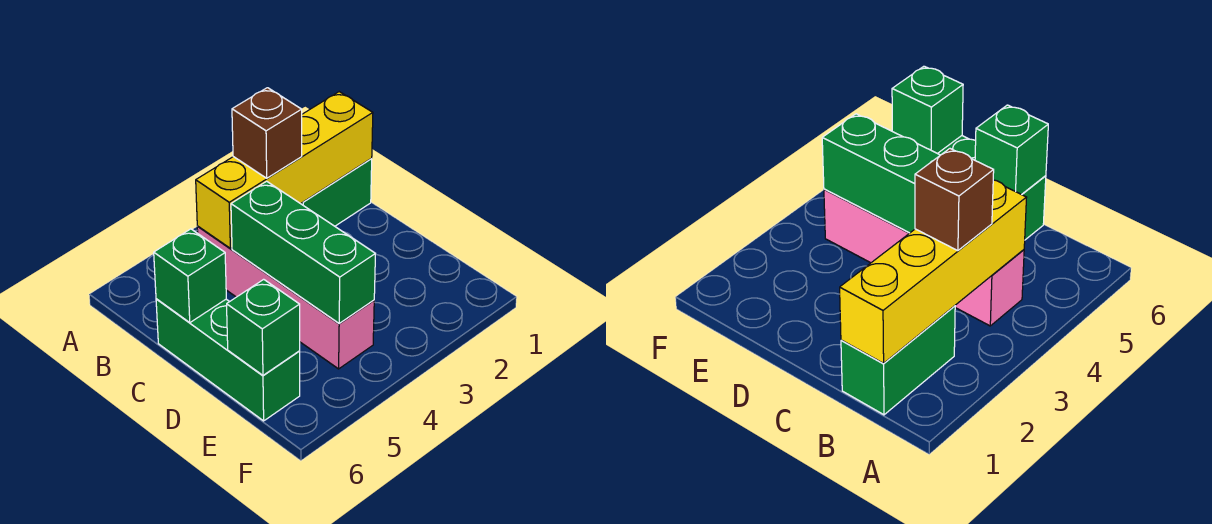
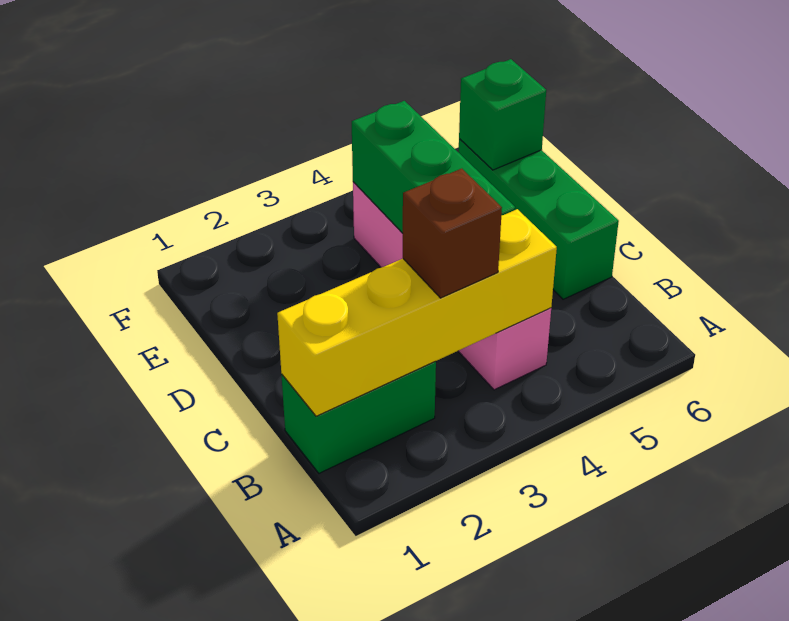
green brick C6 level 2 -> none

